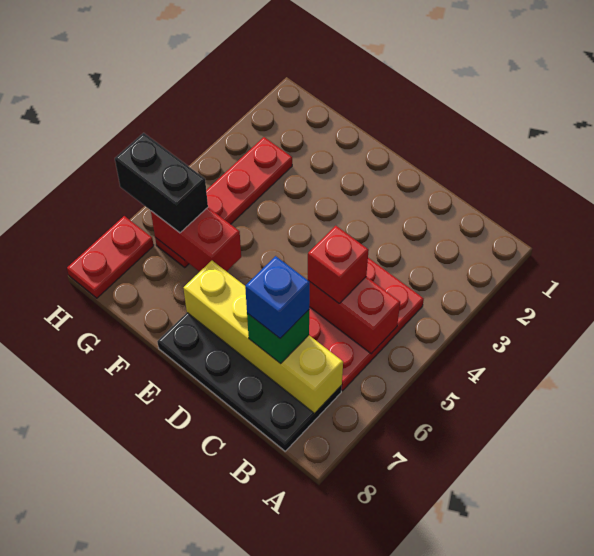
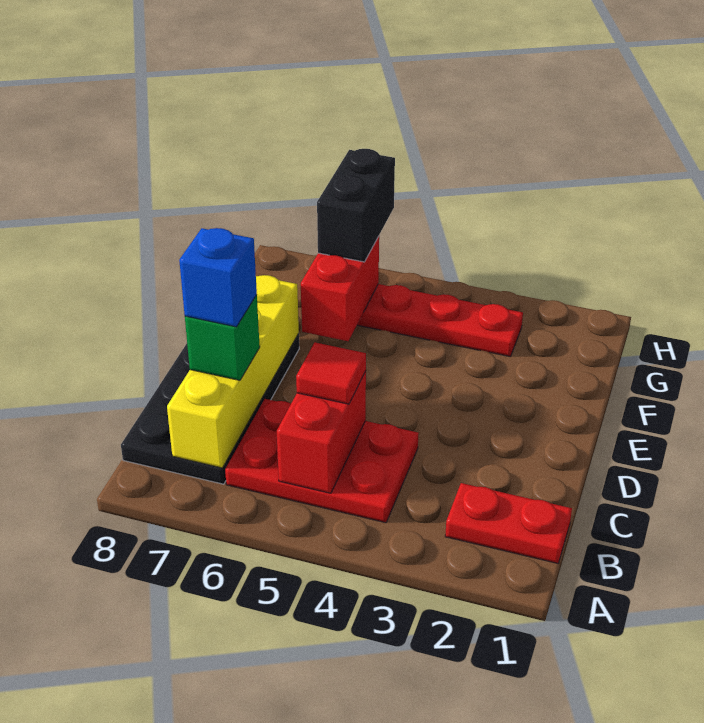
red brick C5 level 3 -> red tile C5 level 3
red plate H7:H8 level 1 -> red plate B1:B2 level 1

